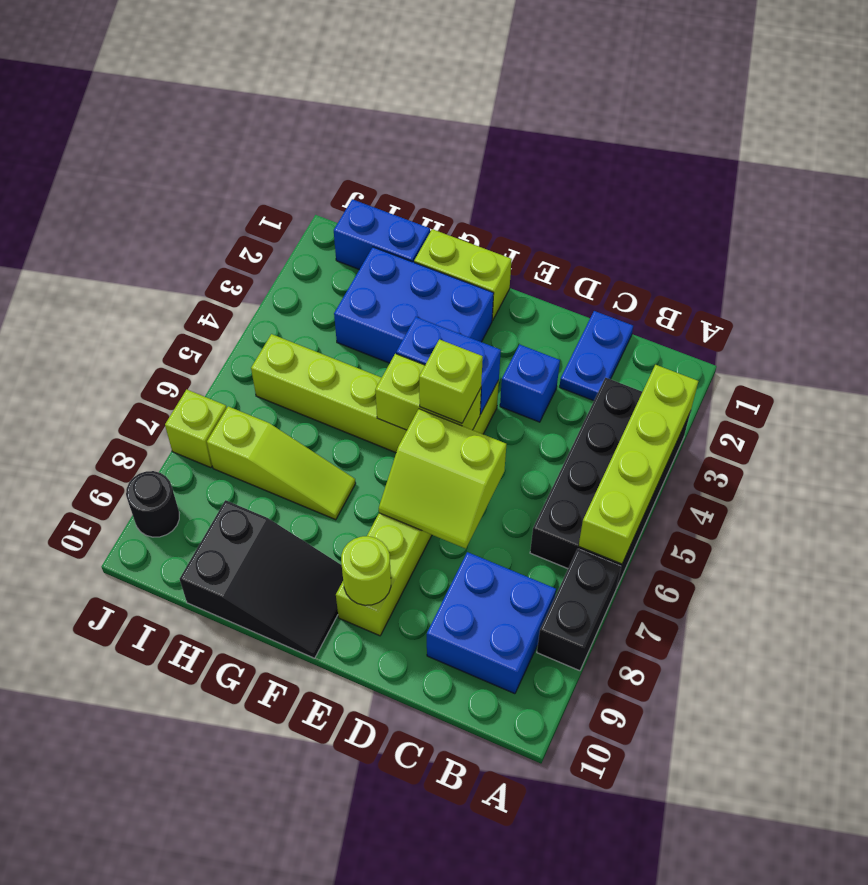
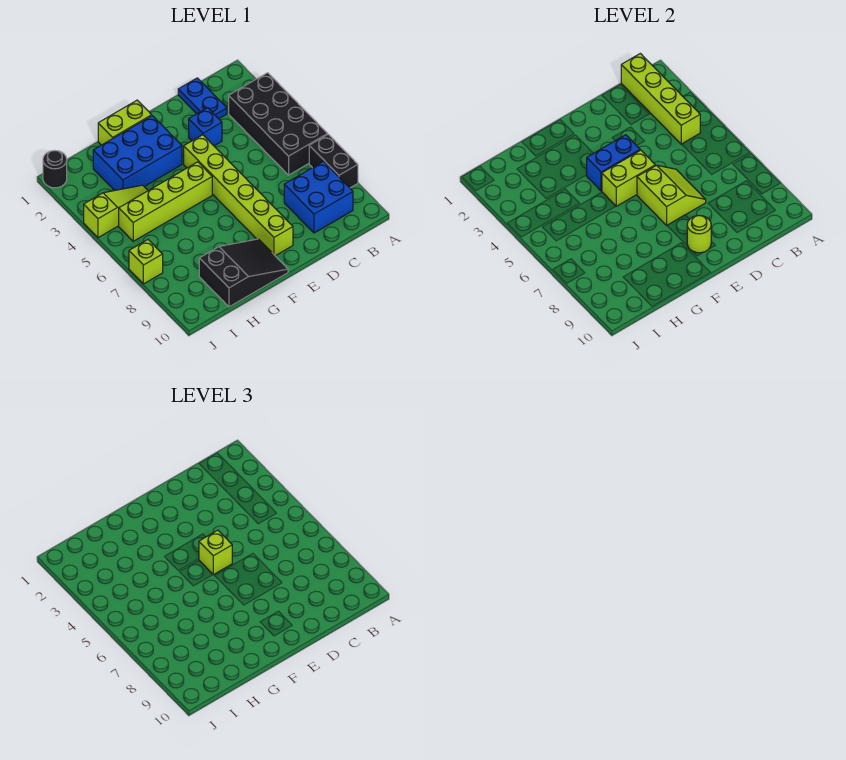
lime brick A3:A6 level 2 -> lime brick B1:B4 level 2
lime slope D6:E7 level 2 top 6 -> lime slope D6:E7 level 2 top E
lime slope G7:I7 level 1 top I -> lime slope H4:J4 level 1 top J
blue brick H1:I1 level 1 -> none
black round brick J9 level 1 -> black round brick J1 level 1

